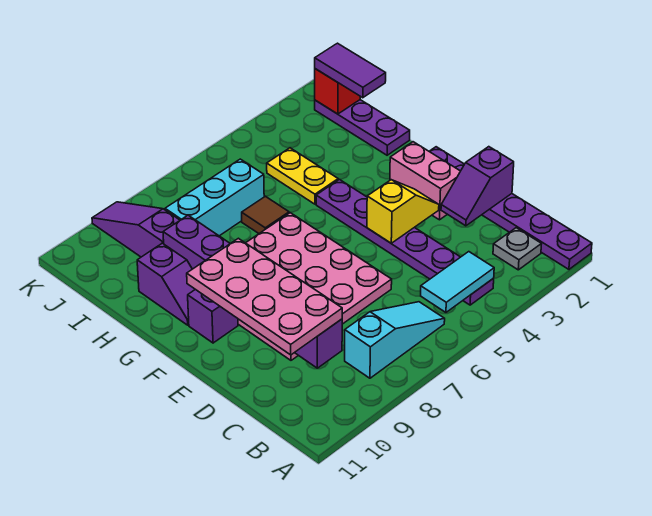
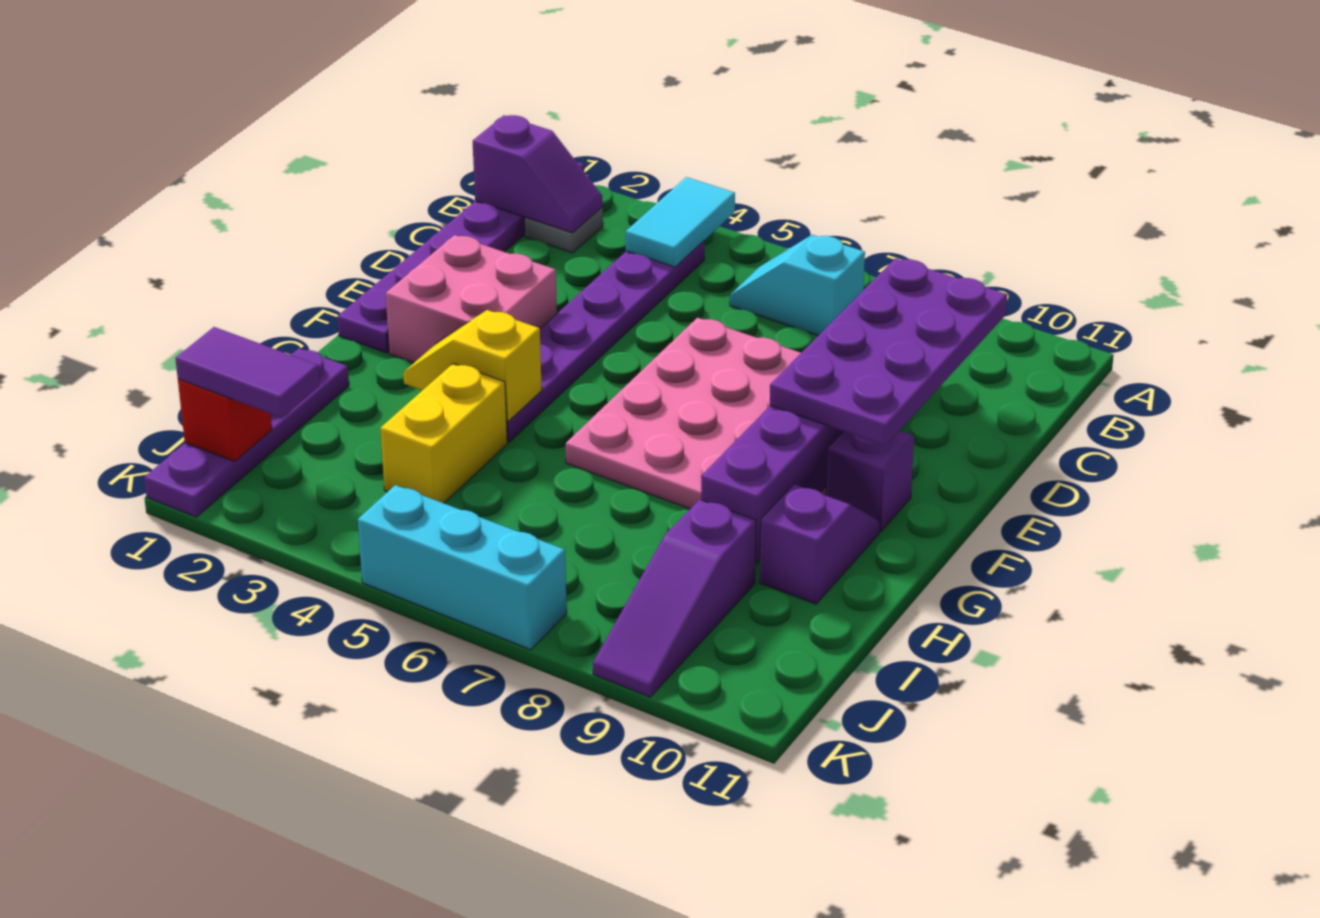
cyan tile B4:B5 level 2 -> cyan tile A4:B4 level 2
cyan slope B6:B8 level 1 top 8 -> cyan slope B6:B7 level 1 top 7
pink plate C9:F10 level 3 -> purple plate C9:F10 level 3
purple slope D1:D2 level 2 top 1 -> purple slope B1:B2 level 2 top 1
pink brick E2:F2 level 1 -> pink brick E2:F3 level 1
yellow slope E3:E4 level 2 top 4 -> yellow slope G3:G4 level 2 top 4
purple plate H1:J1 level 1 -> purple plate H1:K1 level 1
yellow plate H4:I4 level 1 -> yellow brick H4:I4 level 1
brown tile H6 level 1 -> none
purple tile I1:J1 level 3 -> purple tile J1:J2 level 3
cyan brick I6:I8 level 1 -> cyan brick K5:K7 level 1

